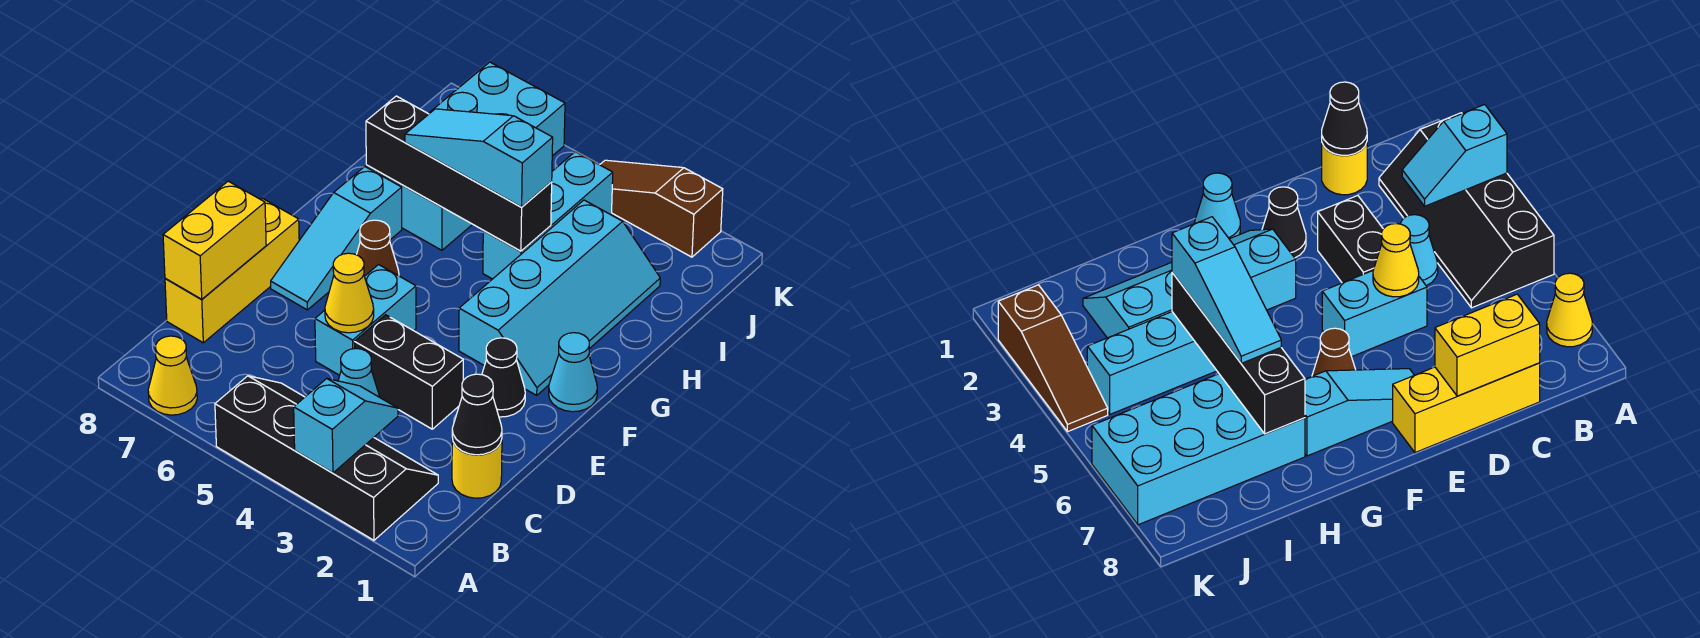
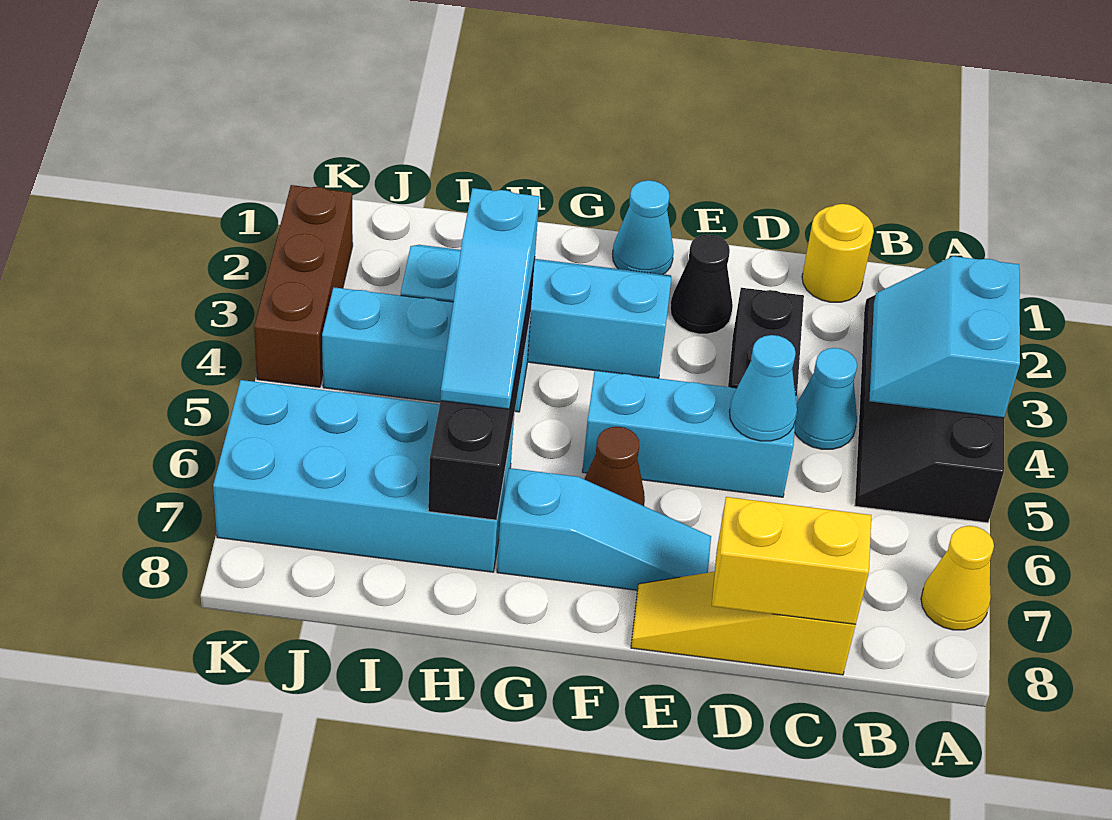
cyan slope A3:B3 level 2 top A -> cyan slope A3:B4 level 2 top A
black cone C1 level 2 -> none
yellow brick C8:E8 level 1 -> yellow slope C8:E8 level 1 top C
cyan brick D5:E5 level 1 -> cyan brick D5:F5 level 1
yellow cone D5 level 2 -> cyan cone D5 level 2
brown slope K2:K4 level 1 top 2 -> brown brick K2:K4 level 1

